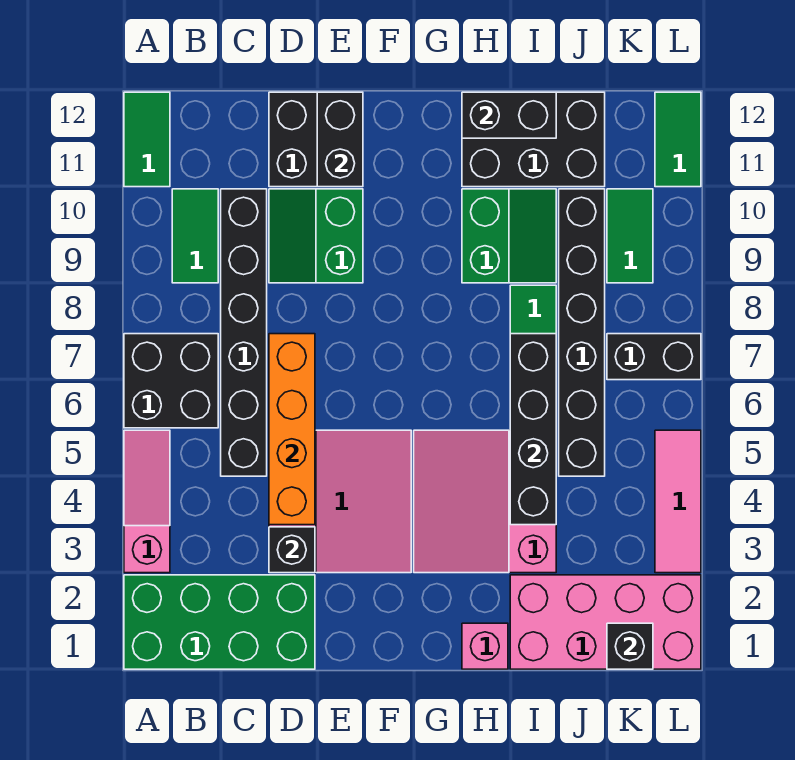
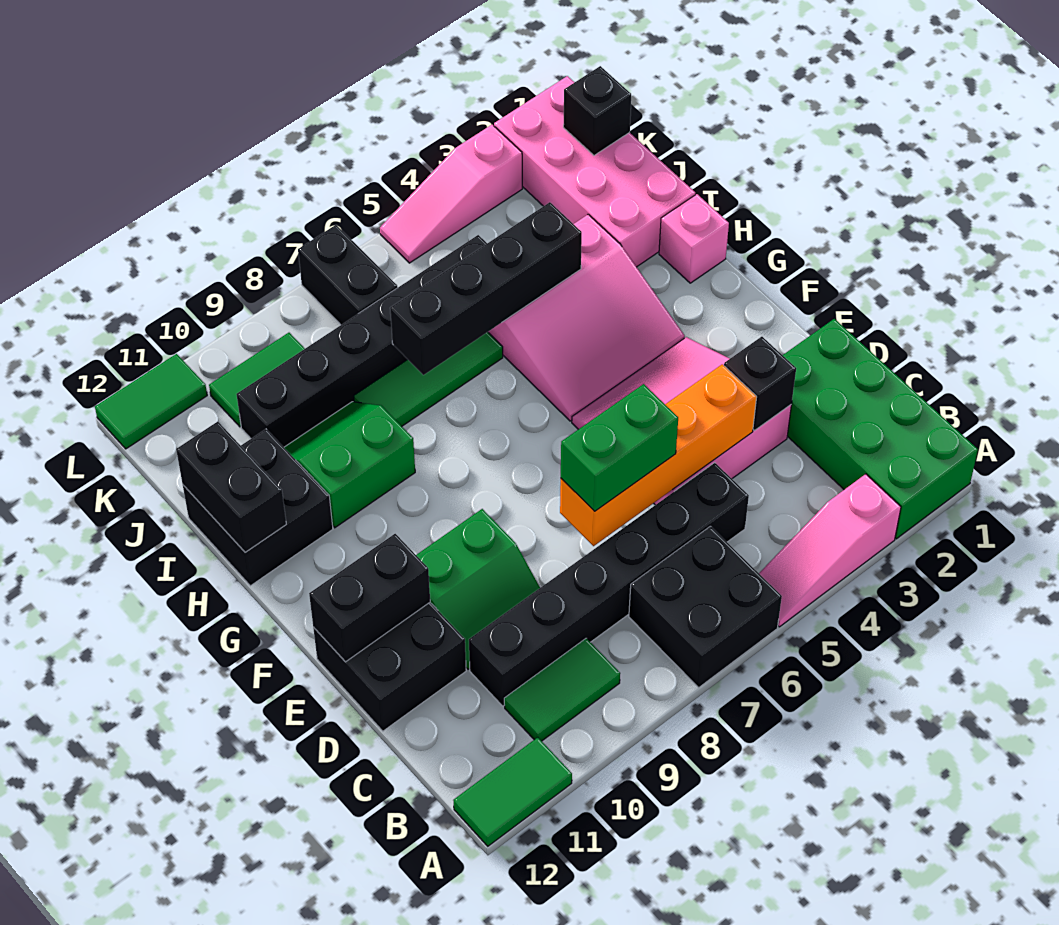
none -> green brick D6:D7 level 3
black brick H11:J12 level 1 -> black brick H11:I12 level 1
pink tile L3:L5 level 1 -> pink slope L3:L5 level 1 top 3

